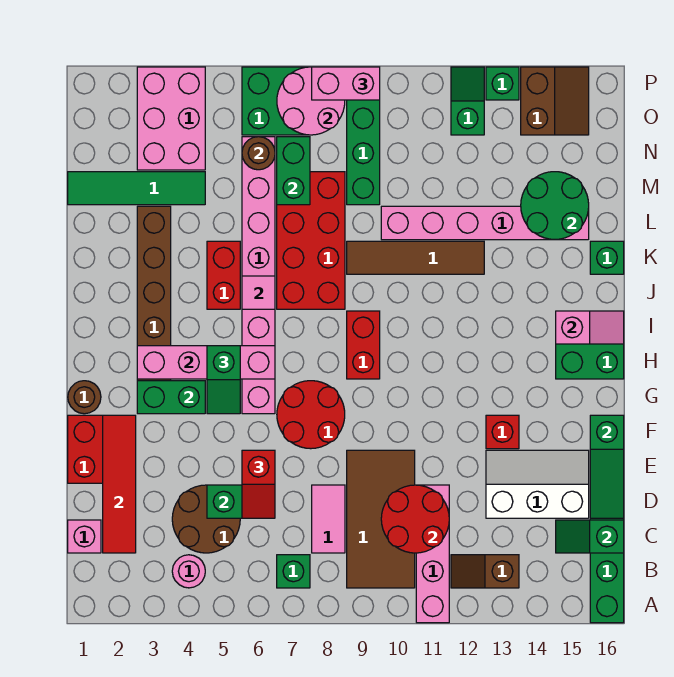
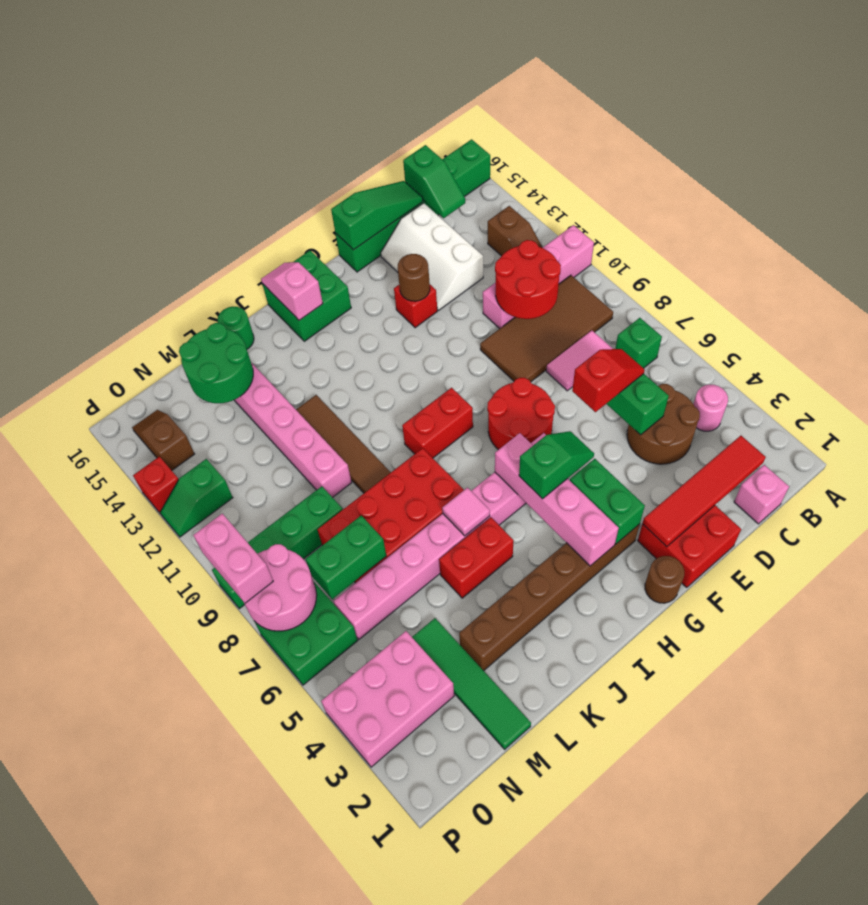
green brick K16 level 1 -> green round brick K16 level 1
brown round brick N6 level 2 -> brown round brick F13 level 2
brown slope O14:P15 level 1 top 14 -> brown slope O14:O15 level 1 top 14
green brick P13 level 1 -> red brick P13 level 1

